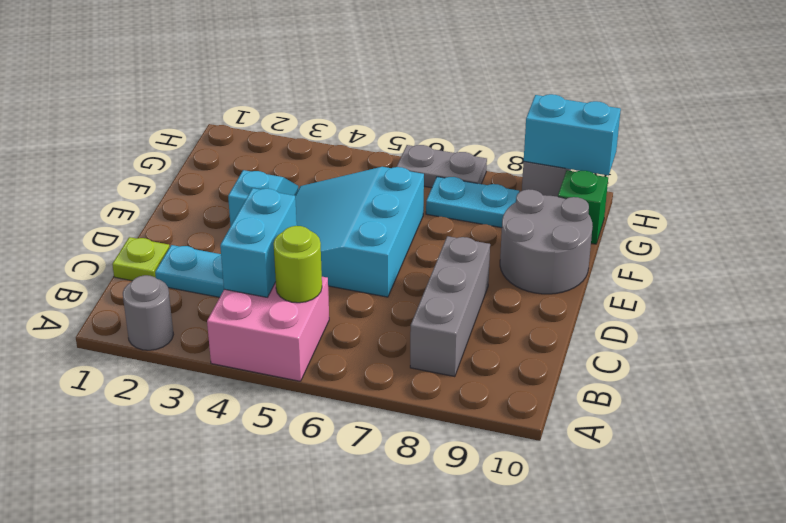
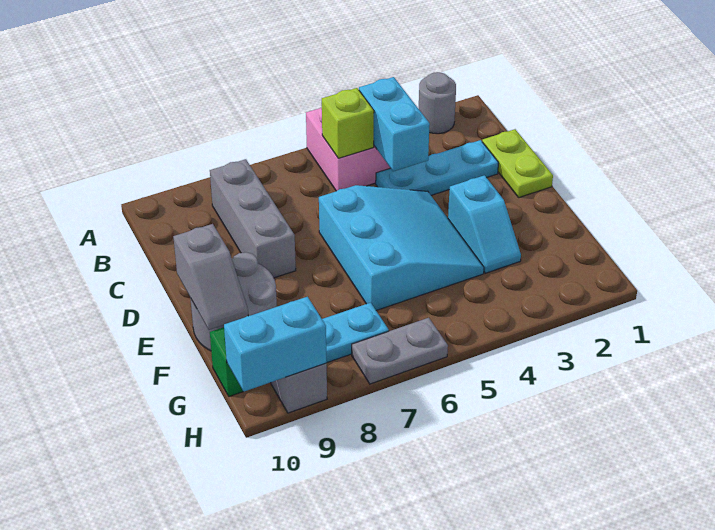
lime round brick B5 level 2 -> lime brick B5 level 2
lime plate C1 level 1 -> lime plate C1:D1 level 1
none -> grey slope E10:F10 level 2 top E

